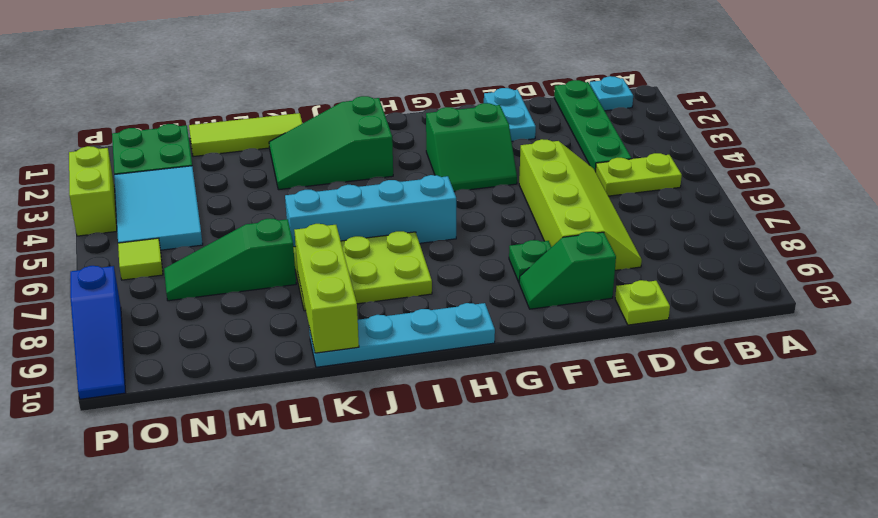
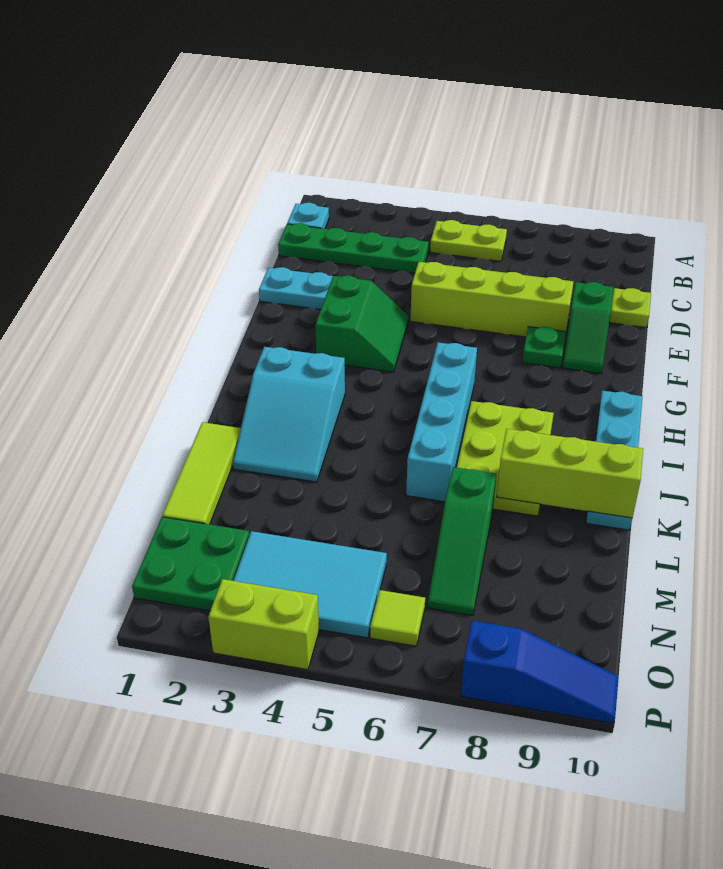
lime plate B5:C5 level 1 -> lime plate B5:B6 level 1
green slope I2:K3 level 1 top I -> cyan slope I2:K3 level 1 top I

